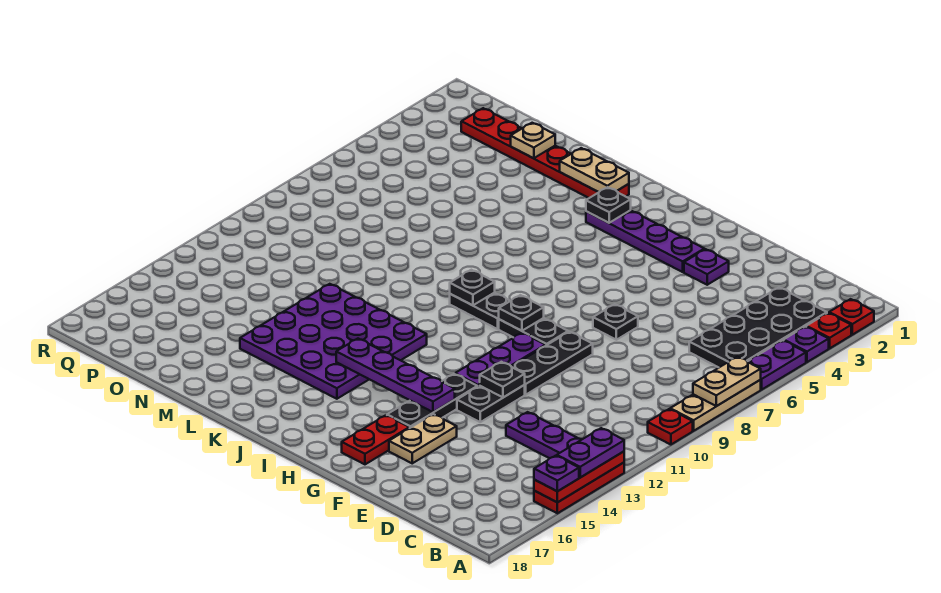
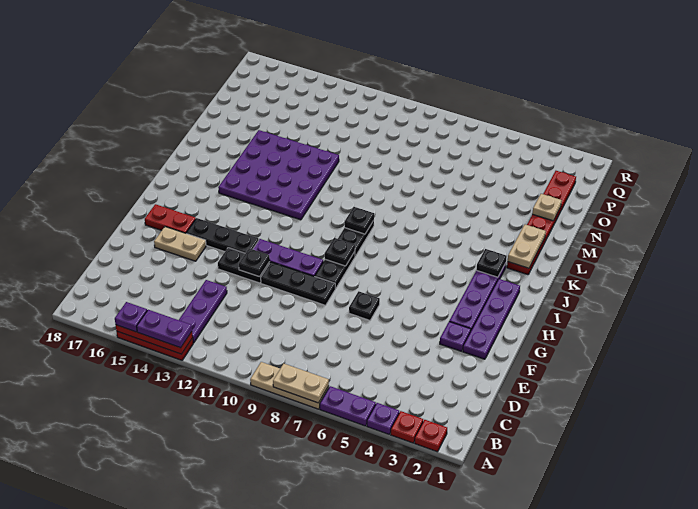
red plate A10 level 1 -> none
black plate B3:C6 level 1 -> none
purple plate G14:J14 level 2 -> purple plate F2:I2 level 1

